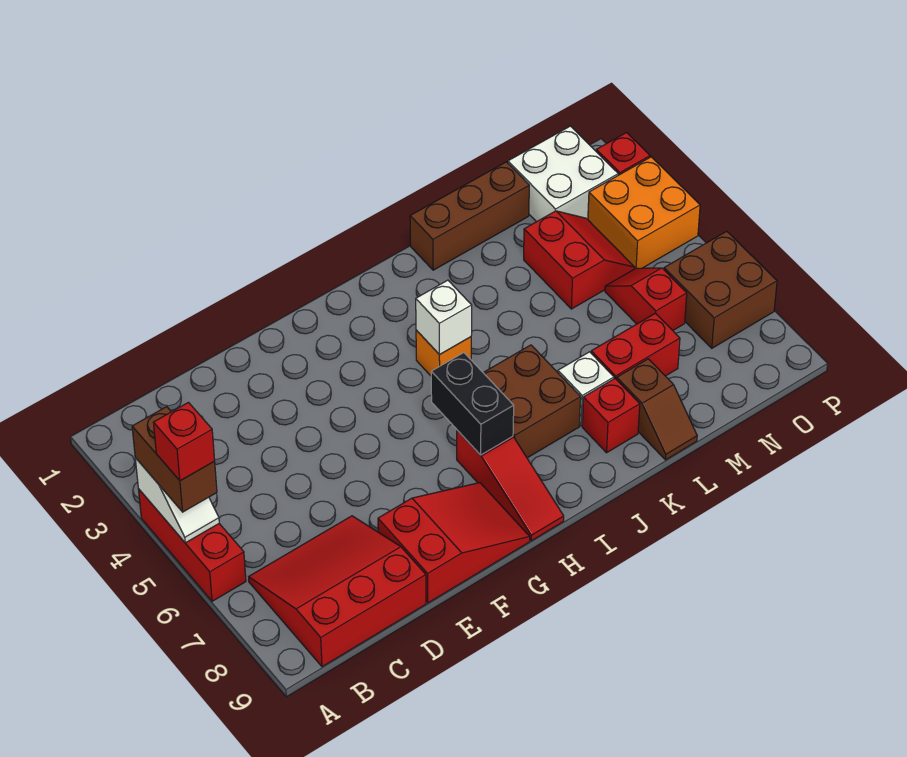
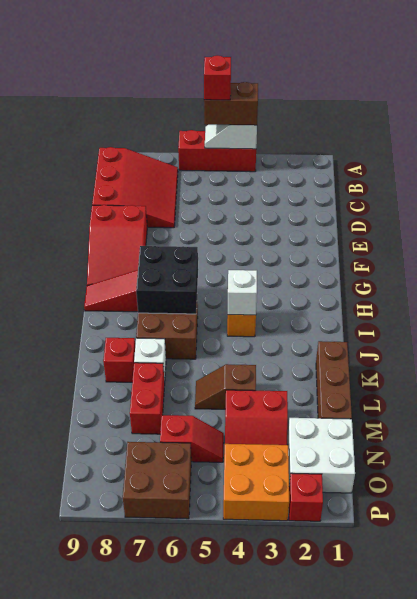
black brick H6:H7 level 2 -> black brick H6:I7 level 2
brown slope L8:L9 level 1 top 8 -> brown slope L4:L5 level 1 top 4

